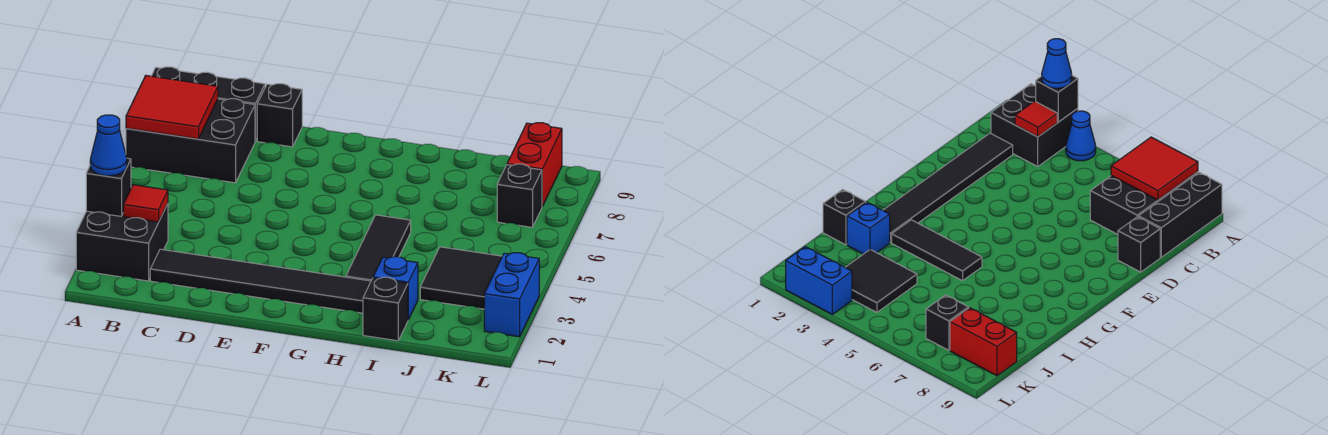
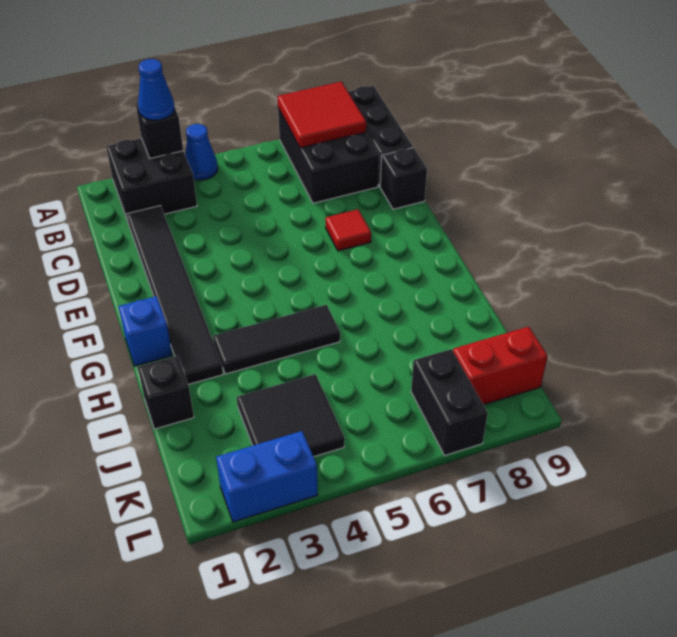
red tile B3 level 2 -> red tile E7 level 1
blue brick I2 level 1 -> blue brick G1 level 1
black brick K7 level 1 -> black brick K7:L7 level 1

